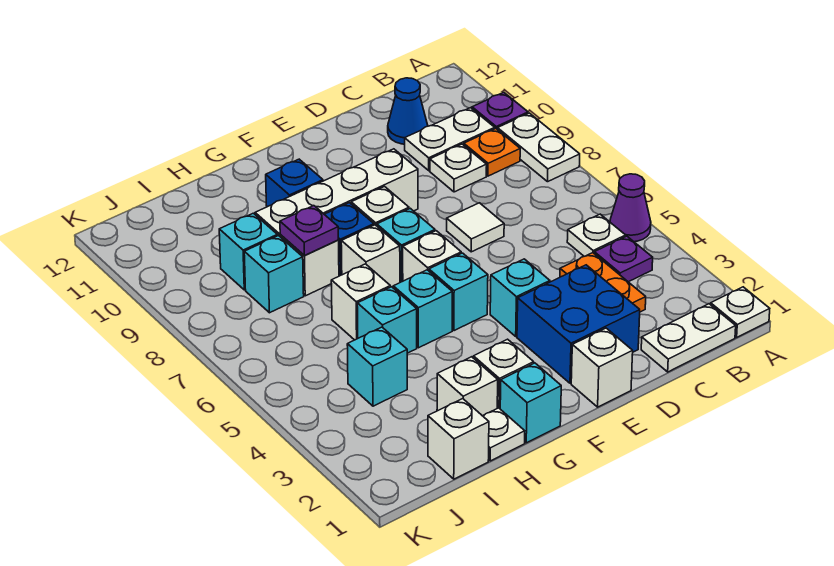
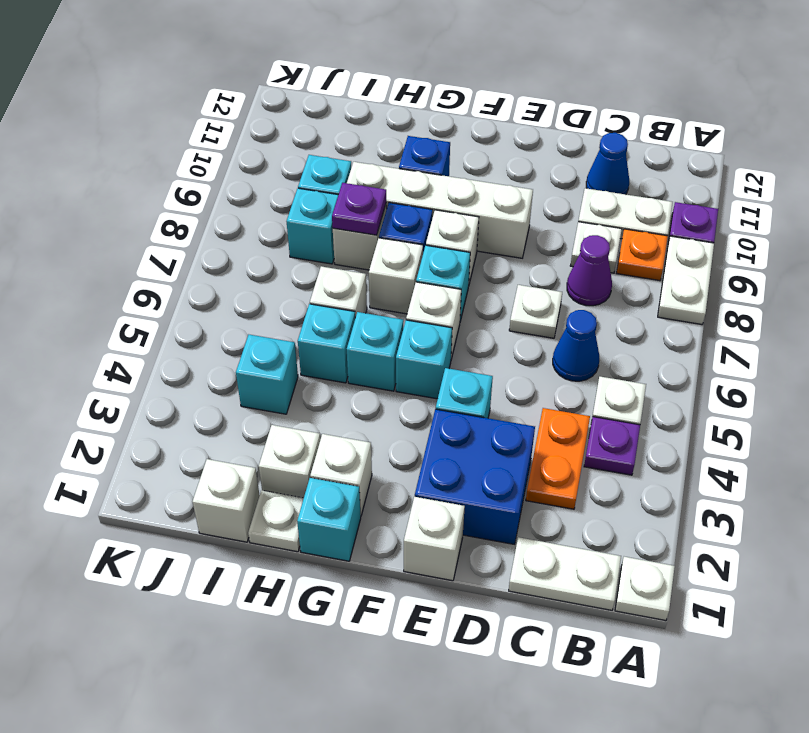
purple cone A5 level 1 -> purple cone C8 level 1
none -> blue cone C6 level 1
white tile D7 level 1 -> white plate D7 level 1

